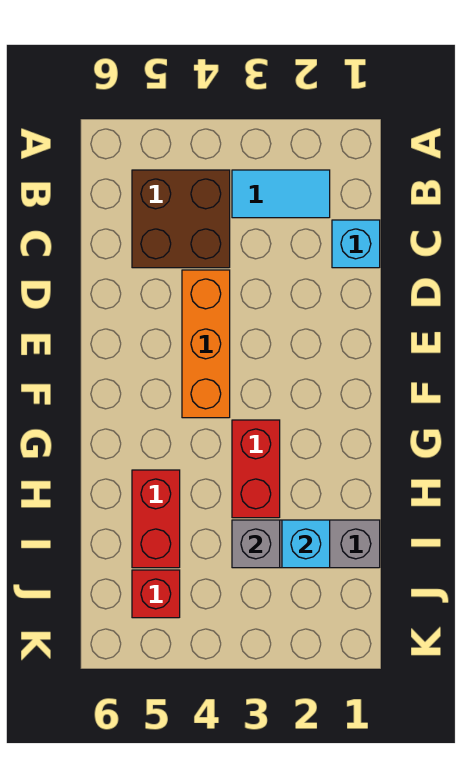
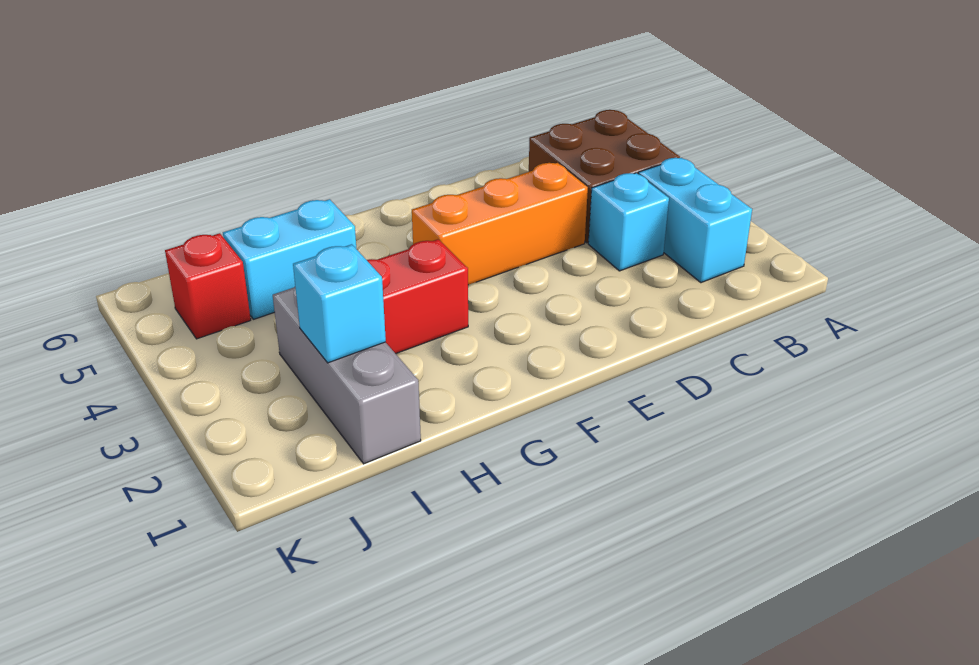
cyan tile B2:B3 level 1 -> cyan brick B2:B3 level 1
cyan brick C1 level 1 -> cyan brick C3 level 1
red brick H5:I5 level 1 -> cyan brick H5:I5 level 1
grey brick I3 level 2 -> none

